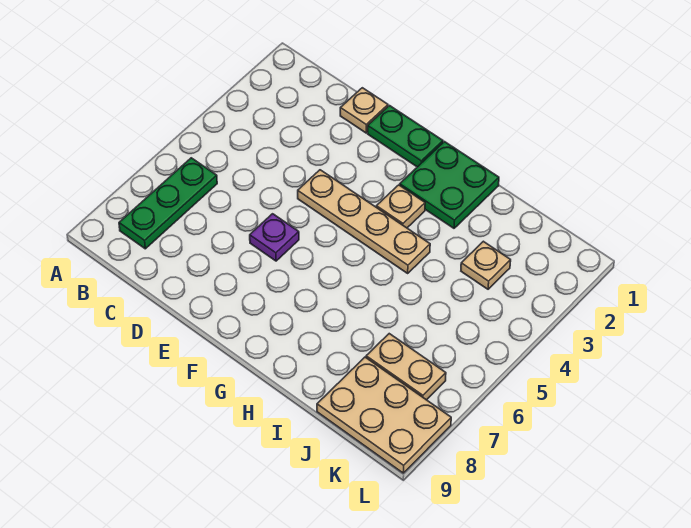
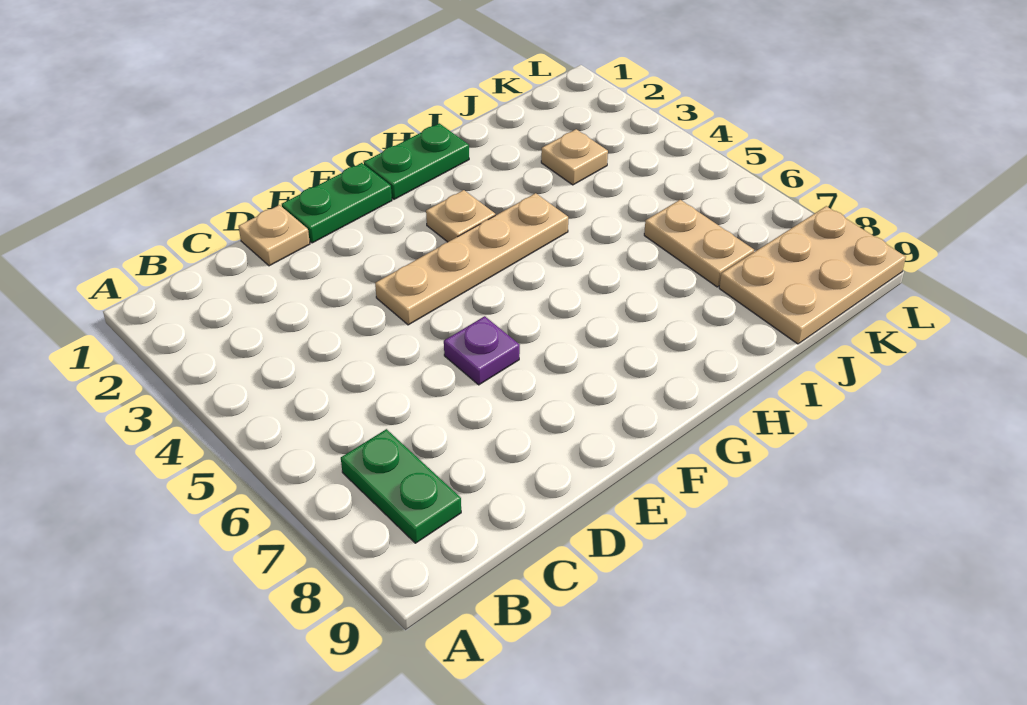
green plate B6:B8 level 1 -> green plate B7:B8 level 1
green plate G1:H2 level 1 -> green plate G1:H1 level 1
tan plate J7:K7 level 1 -> tan plate J6:J7 level 1

